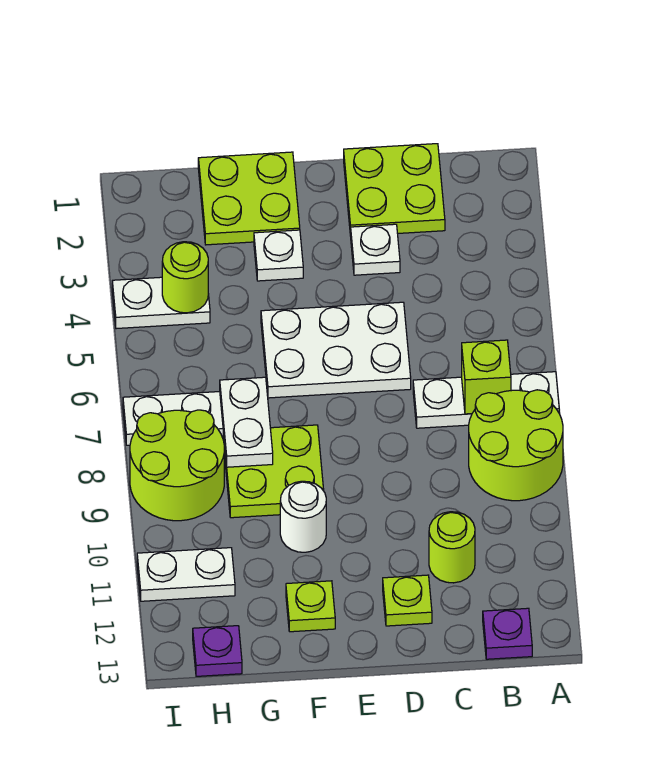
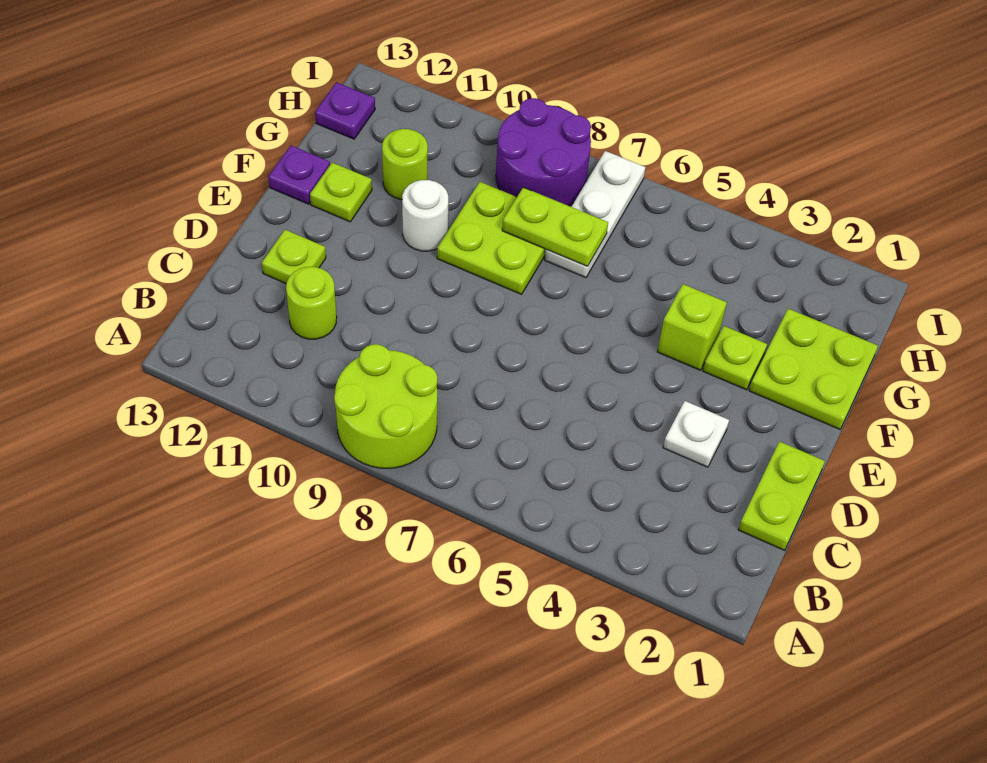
white plate A7:C7 level 1 -> none
lime brick B7 level 2 -> lime brick F4 level 1
purple plate B13 level 1 -> purple plate F13 level 1
lime plate C1:D2 level 1 -> lime plate C1:D1 level 1
white plate D5:F6 level 1 -> none
white plate F3 level 1 -> lime plate F3 level 1
white plate G7:G8 level 2 -> lime plate G7:G8 level 2
white plate H4:I4 level 1 -> none
lime round brick H4 level 2 -> lime round brick G11 level 1
lime round brick H8:I9 level 1 -> purple round brick H8:I9 level 1
white plate H11:I11 level 1 -> none

